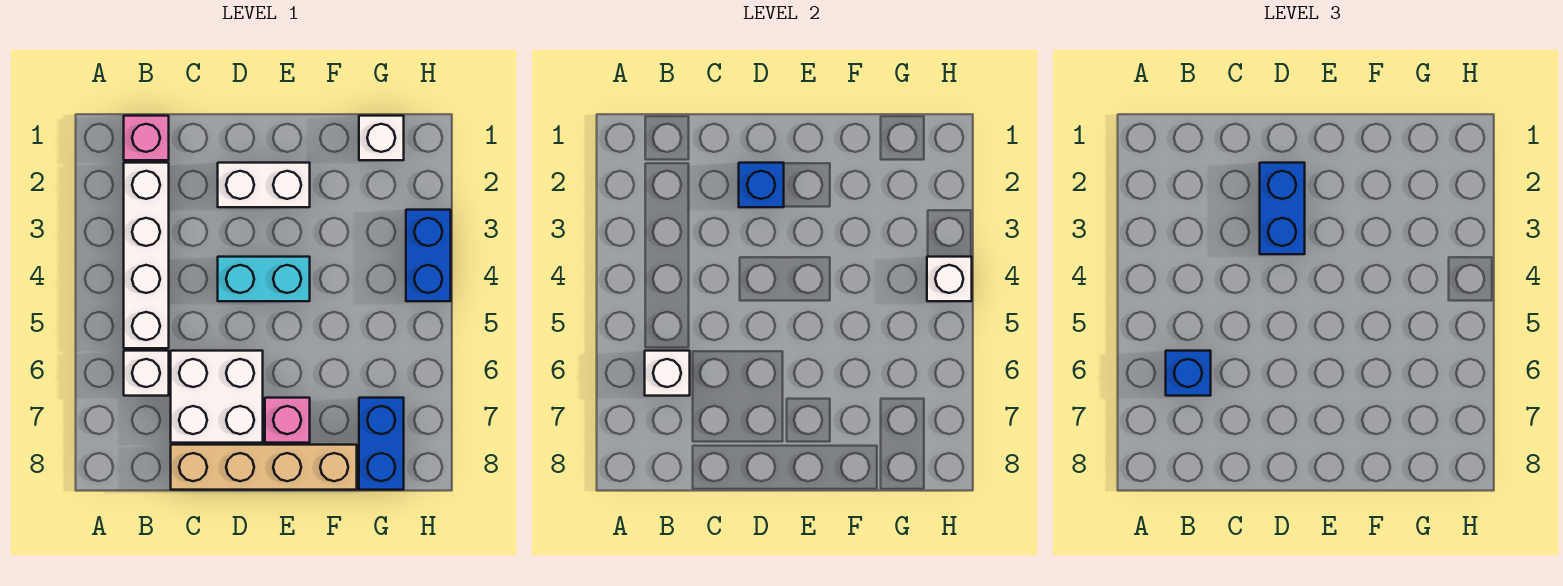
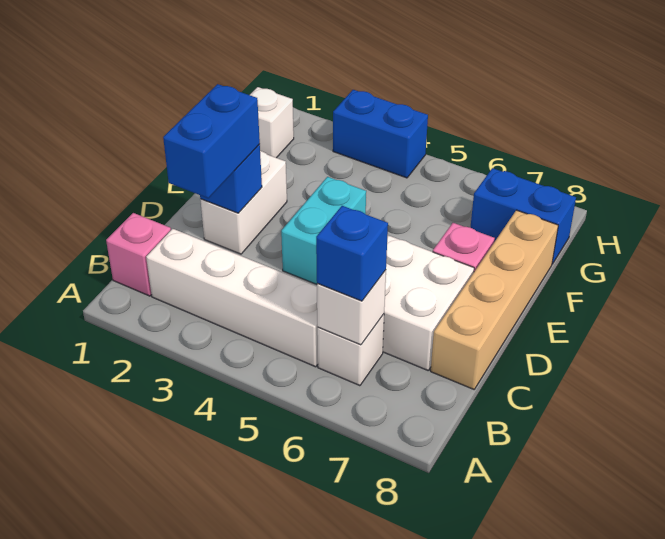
blue brick D2:D3 level 3 -> blue brick C2:D2 level 3
white brick H4 level 2 -> none

